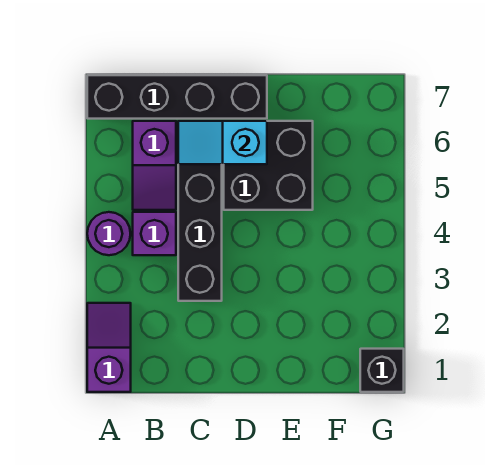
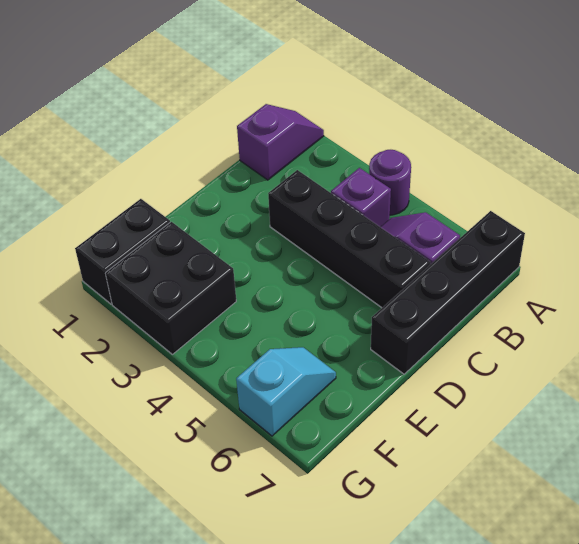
purple slope A1:A2 level 1 top 1 -> purple slope A1:B1 level 1 top B
cyan slope C6:D6 level 2 top D -> cyan slope F6:G6 level 1 top G
black brick D5:E6 level 1 -> black brick F2:G3 level 1
black brick G1 level 1 -> black brick F1:G1 level 1

